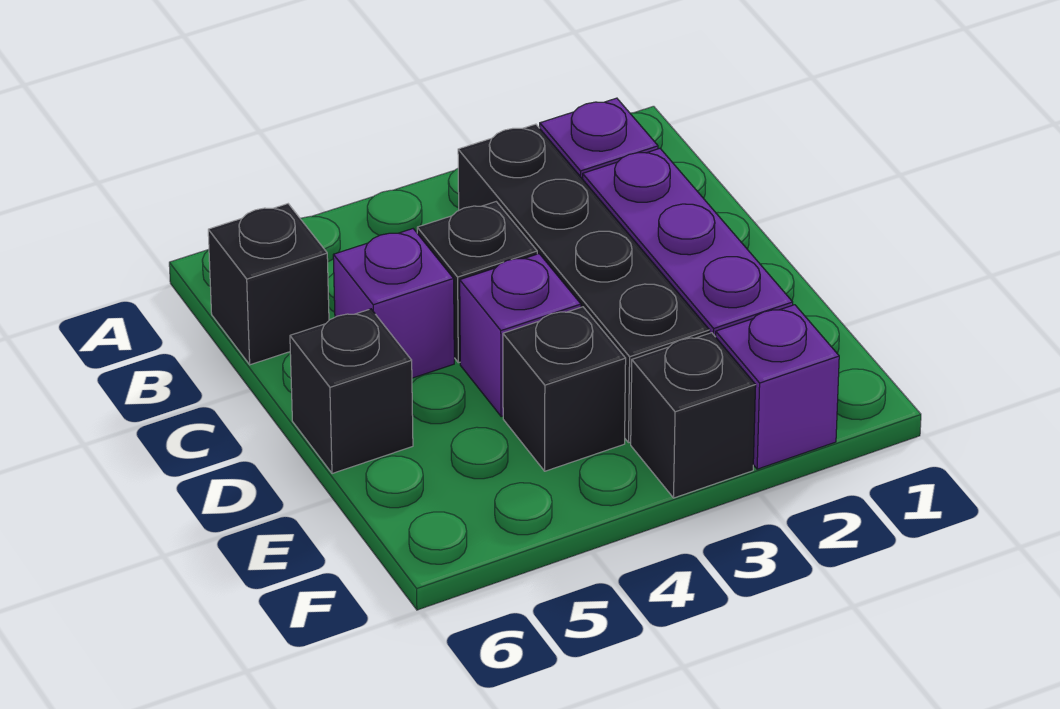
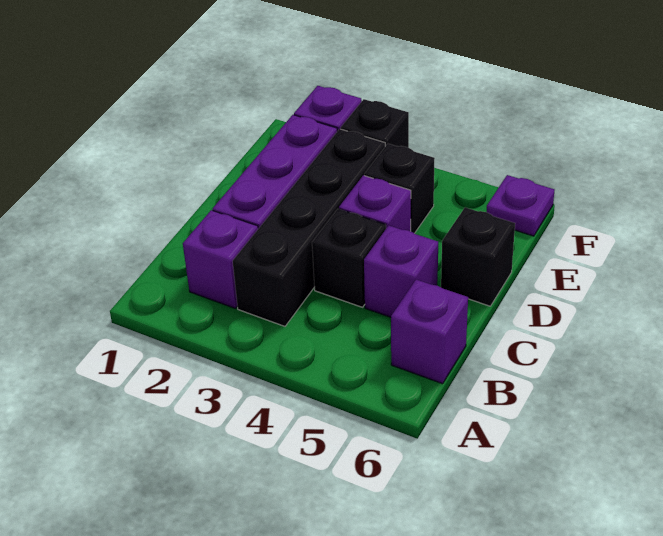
black brick B6 level 1 -> purple brick B6 level 1
none -> purple plate F6 level 1

